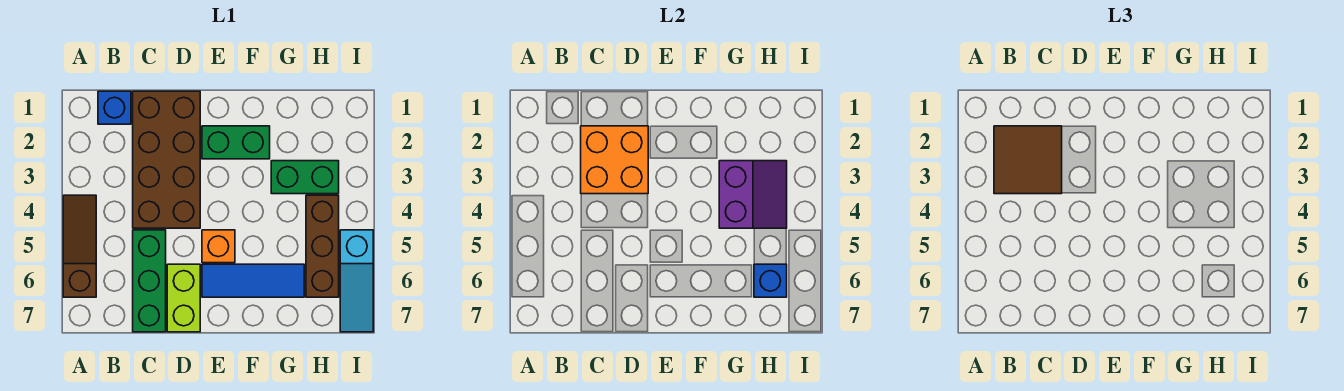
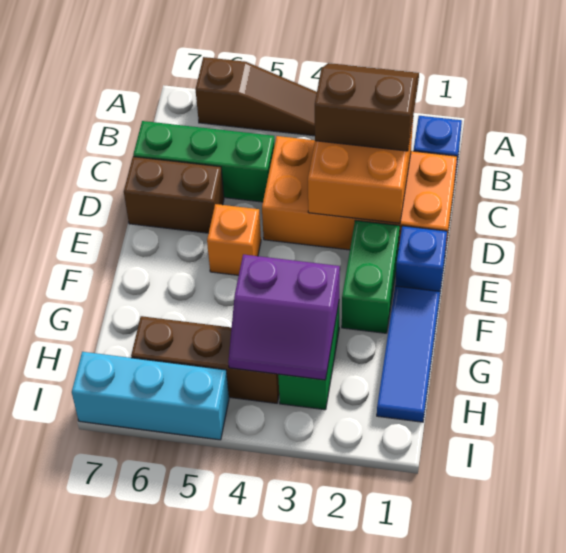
brown tile B2:C3 level 3 -> brown slope B2:C3 level 3 top C
brown brick C1:D4 level 1 -> orange brick C1:D4 level 1
lime brick D6:D7 level 1 -> brown brick D6:D7 level 1
blue tile E6:G6 level 1 -> blue tile F1:H1 level 1
blue brick H6 level 2 -> blue brick E1 level 1
cyan slope I5:I7 level 1 top 5 -> cyan brick I5:I7 level 1

